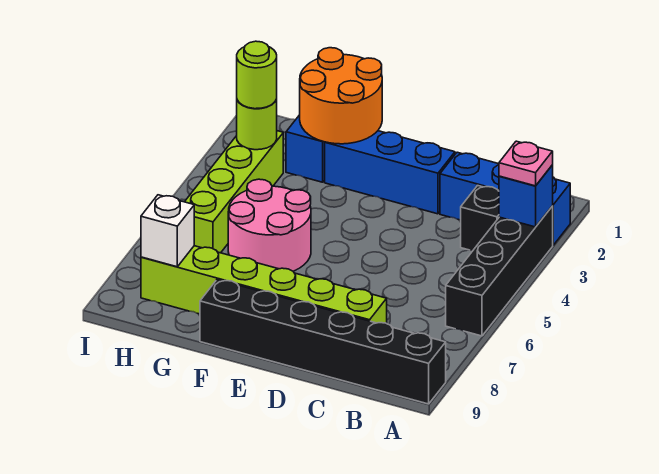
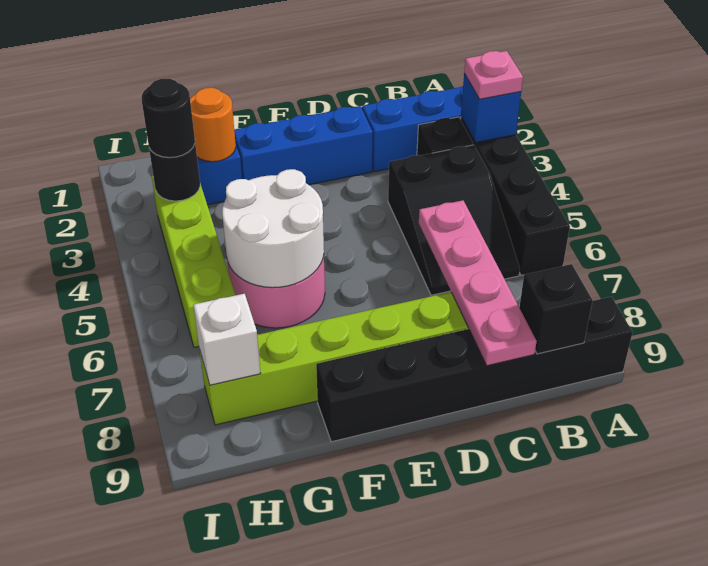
none -> black slope B4:C6 level 1 top 4
none -> black brick B9 level 2
none -> pink plate C6:C9 level 2
orange round brick F1:G2 level 2 -> orange round brick G2 level 2
none -> white round brick F5:G6 level 2
lime round brick H3 level 2 -> black round brick H3 level 2
lime round brick H3 level 3 -> black round brick H3 level 3

